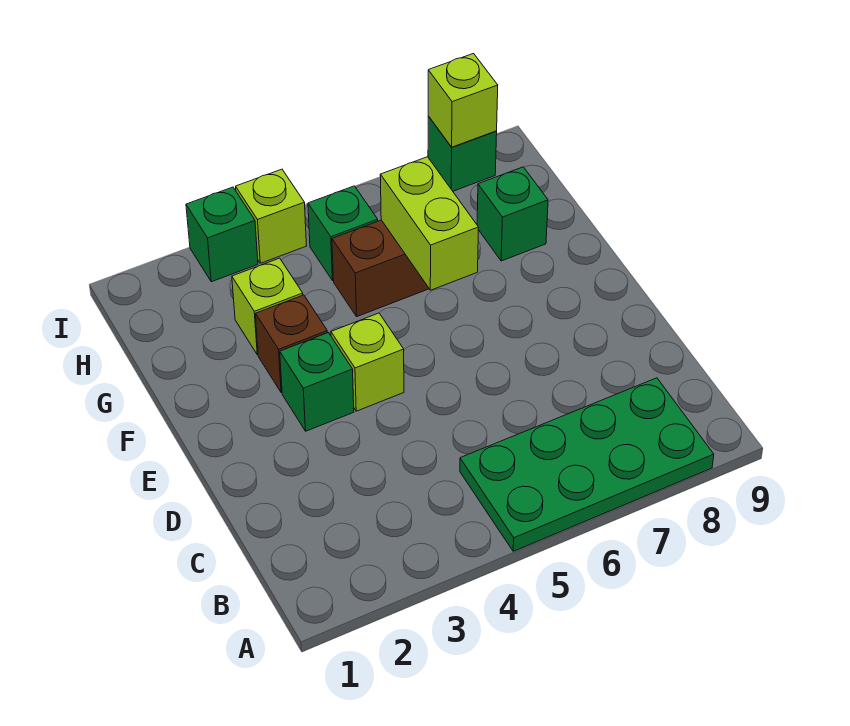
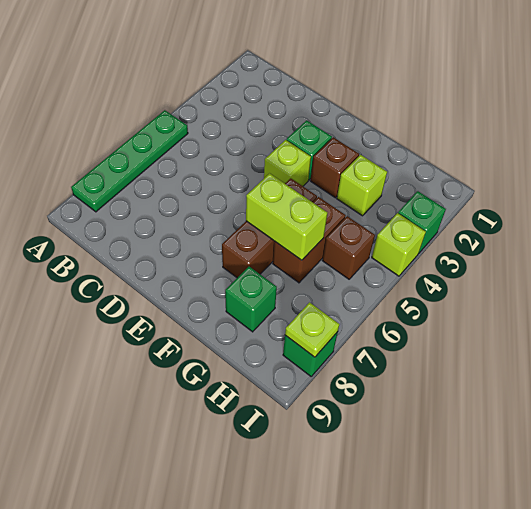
green plate A5:B8 level 1 -> green plate A5:A8 level 1
none -> brown brick F5:F7 level 1
green brick H5 level 1 -> brown brick H5 level 1
lime brick I8 level 2 -> lime plate I8 level 2

